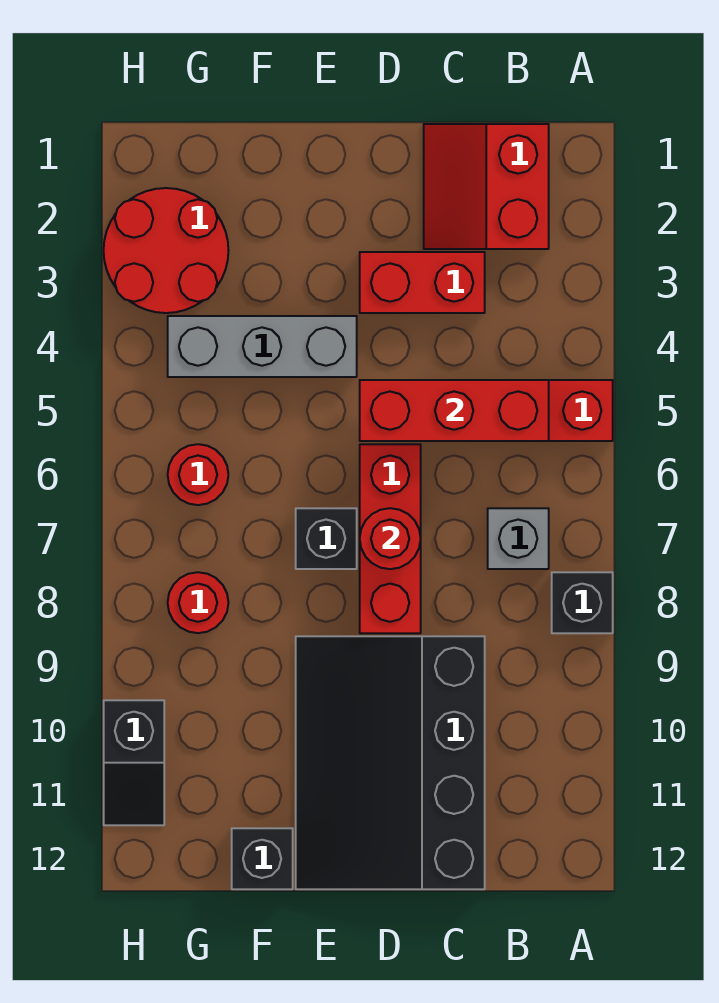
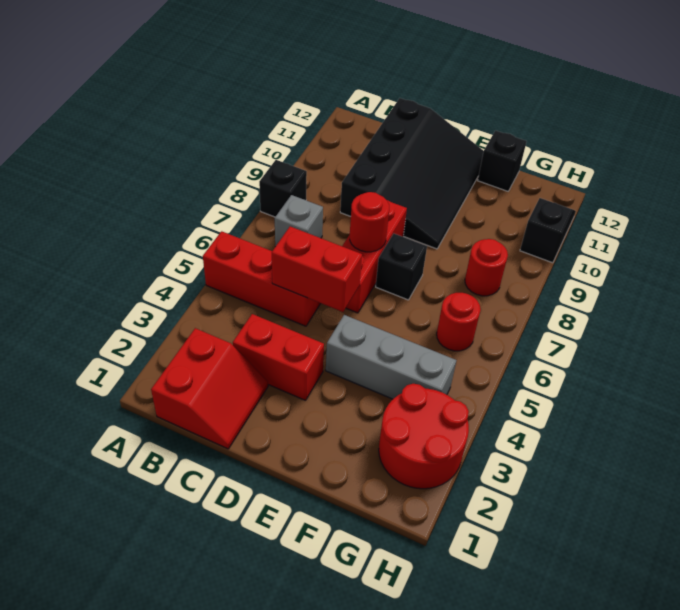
red brick B5:D5 level 2 -> red brick C5:D5 level 2

